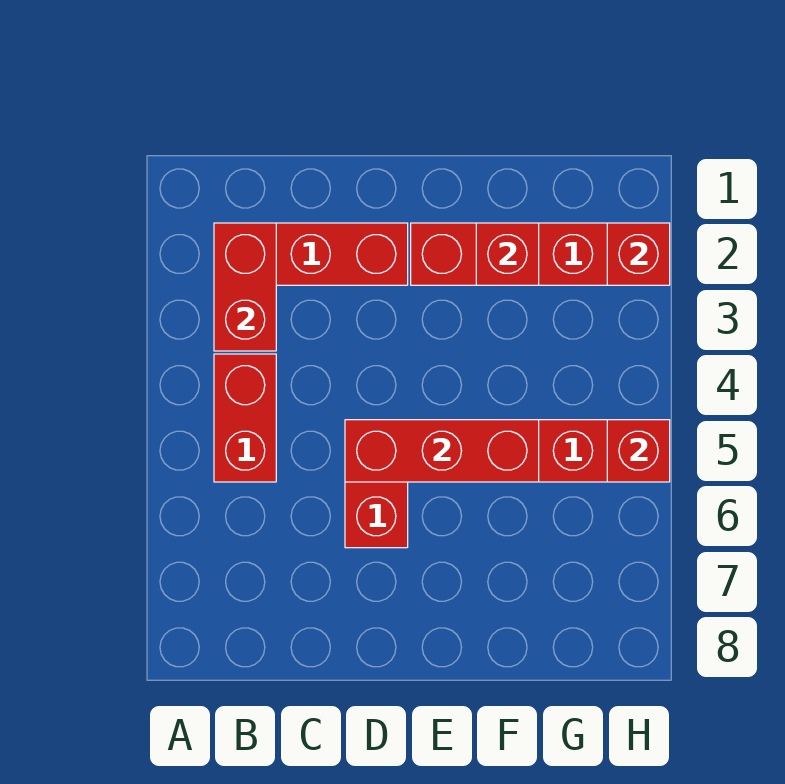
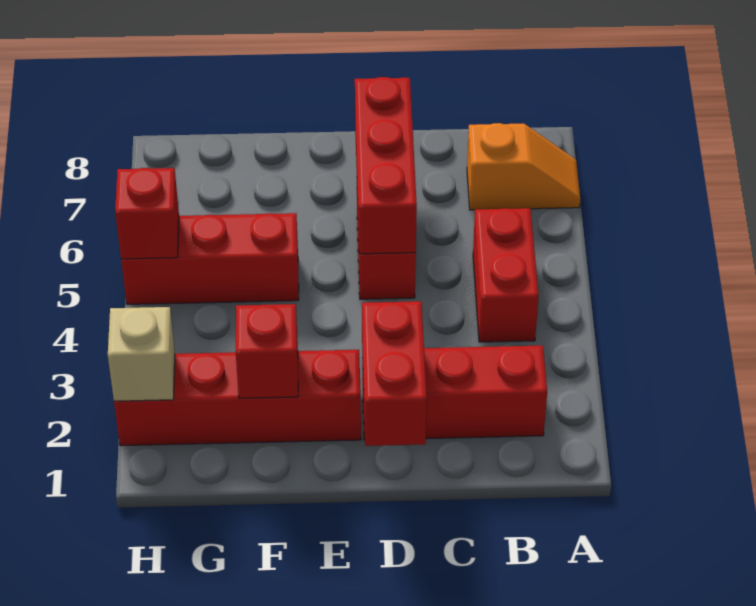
none -> orange slope A7:B7 level 1 top B
red brick B2:B3 level 2 -> red brick D1:D2 level 2
red brick D5:F5 level 2 -> red brick D5:D7 level 2
red brick H2 level 2 -> tan brick H2 level 2

